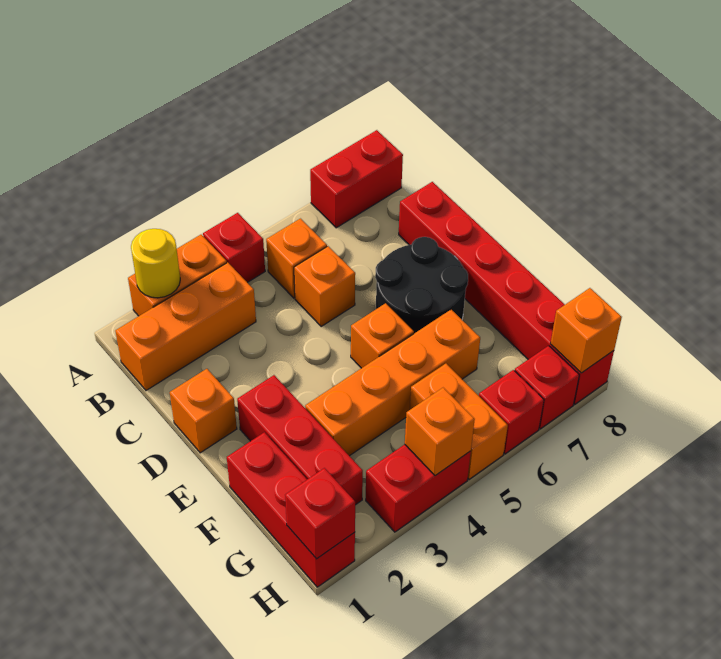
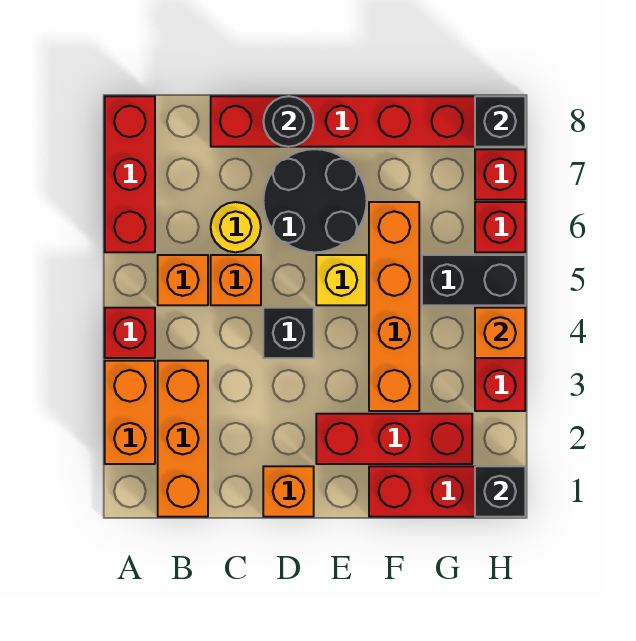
yellow round brick A2 level 2 -> yellow round brick C6 level 1
red brick A7:A8 level 1 -> red brick A6:A8 level 1
none -> black brick D4 level 1
none -> black round brick D8 level 2
orange brick E5 level 1 -> yellow brick E5 level 1
orange brick G5:H5 level 1 -> black brick G5:H5 level 1
red brick H1 level 2 -> black brick H1 level 2
orange brick H8 level 2 -> black brick H8 level 2

